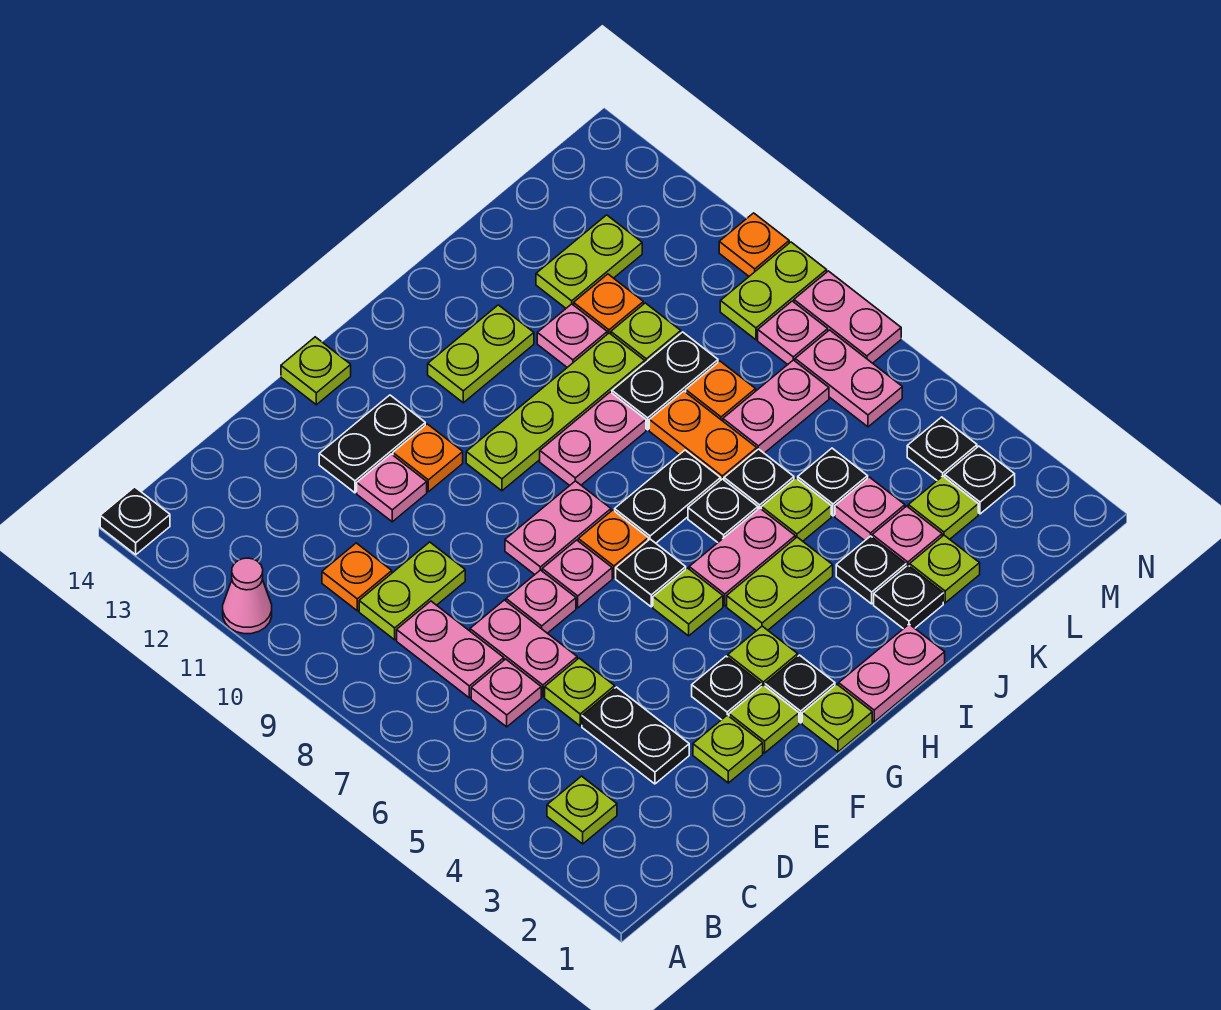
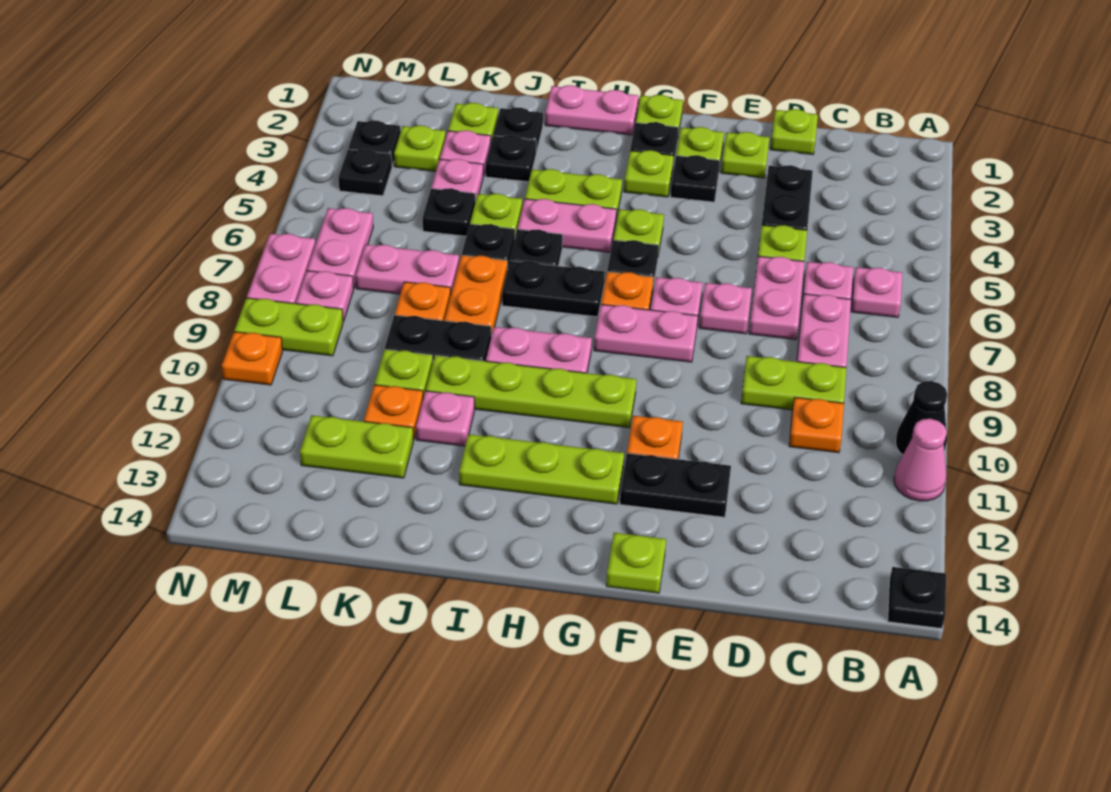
none -> black cone A10 level 1
lime plate B3 level 1 -> lime plate D1 level 1
pink plate E11 level 1 -> pink plate B6 level 1
lime plate H12:I12 level 1 -> lime plate G12:I12 level 1

